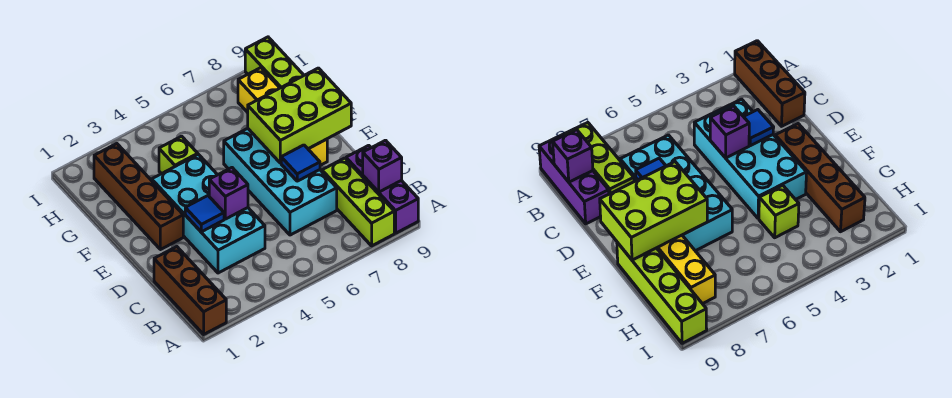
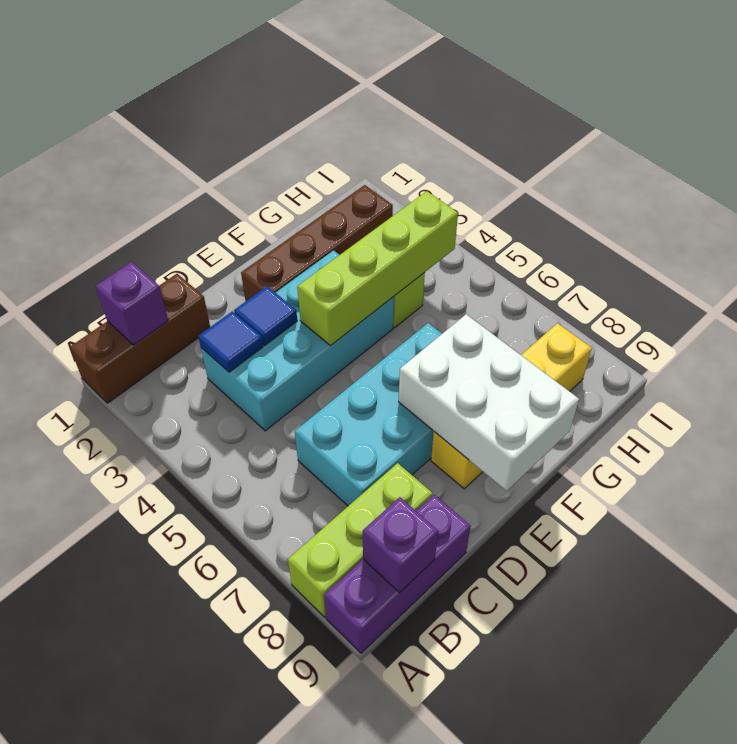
purple brick D4 level 2 -> purple brick B1 level 2
blue tile D7 level 2 -> blue tile C3 level 2
lime brick E7:F9 level 2 -> white brick E7:F9 level 2
lime brick F9:I9 level 1 -> lime brick E4:H4 level 2

